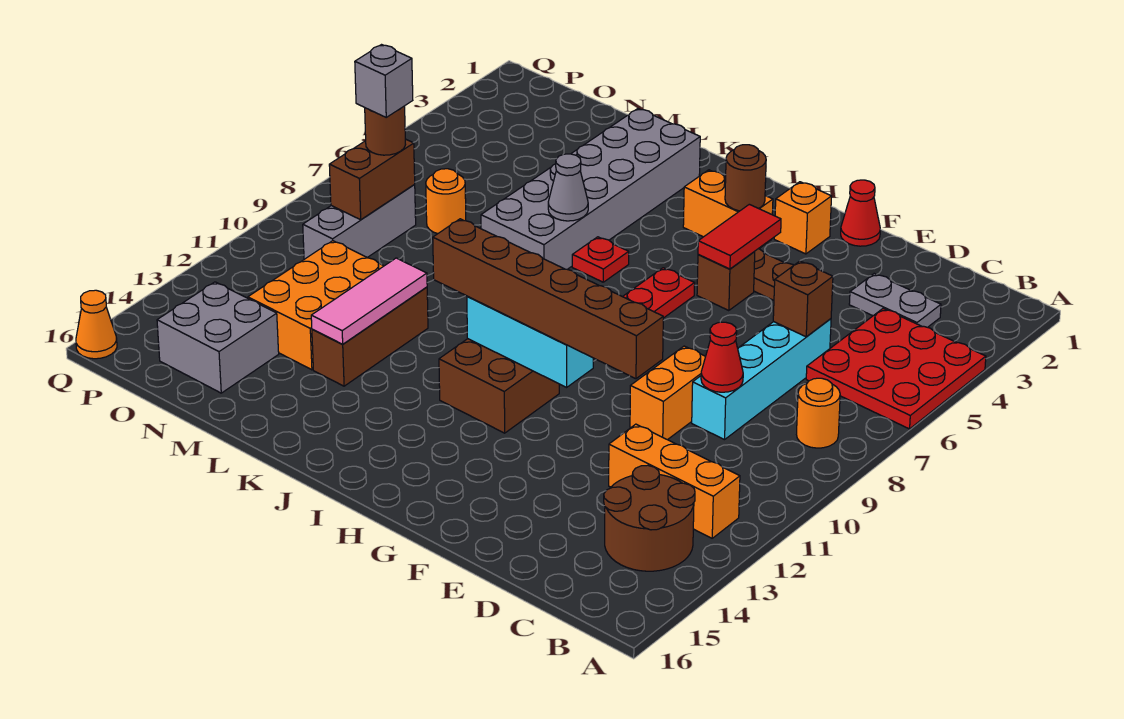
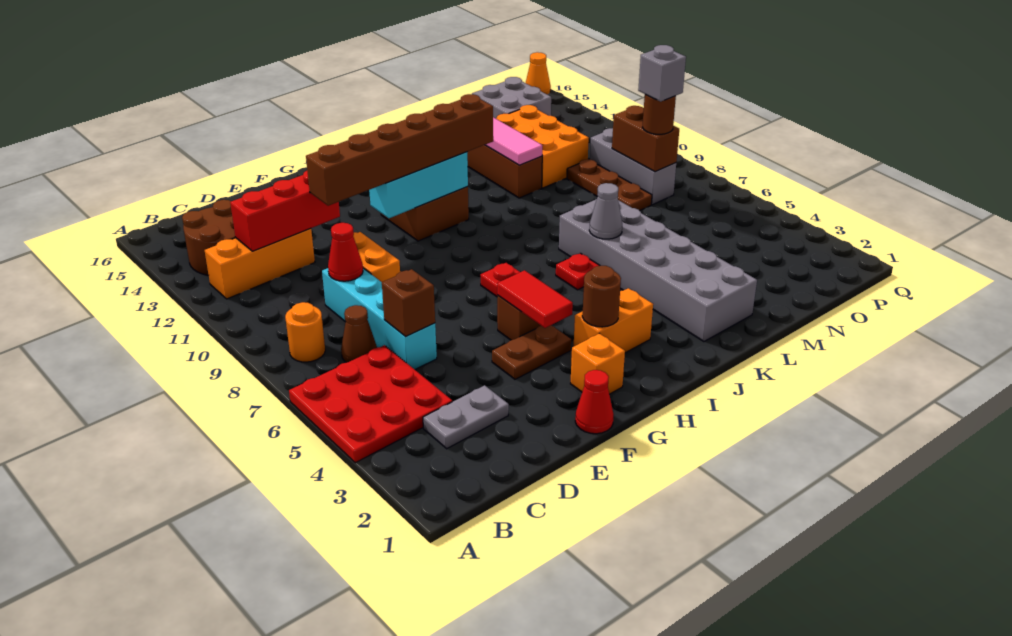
none -> brown cone C7 level 1
none -> red brick C12:E12 level 2
orange round brick N7 level 1 -> none
none -> brown plate N8:N10 level 1

